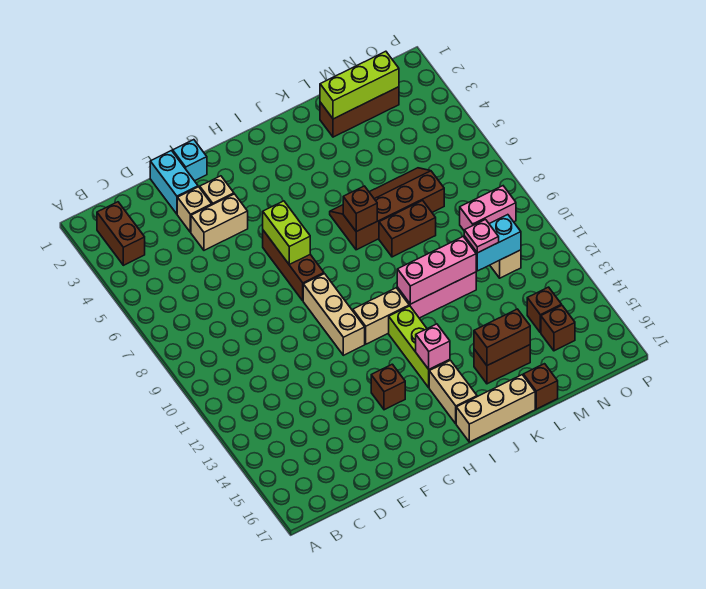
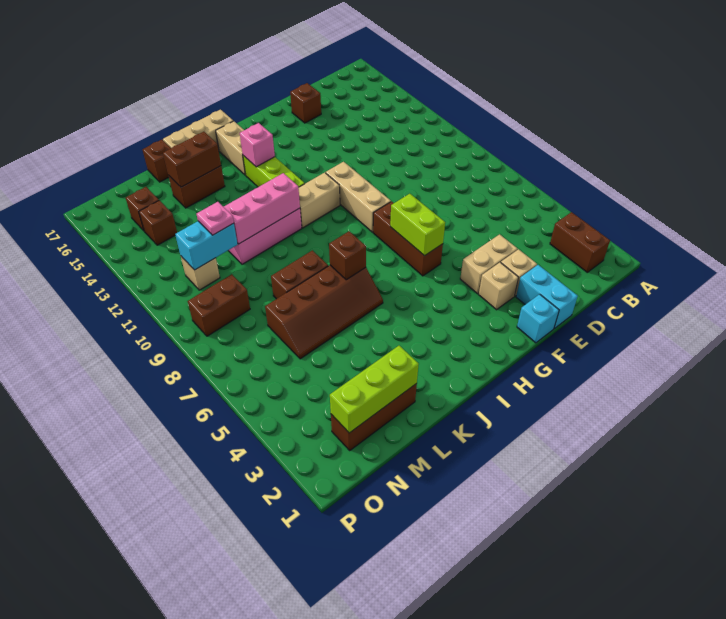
brown brick G14 level 1 -> brown brick E16 level 1
pink brick N9:O9 level 1 -> brown brick N9:O9 level 1

